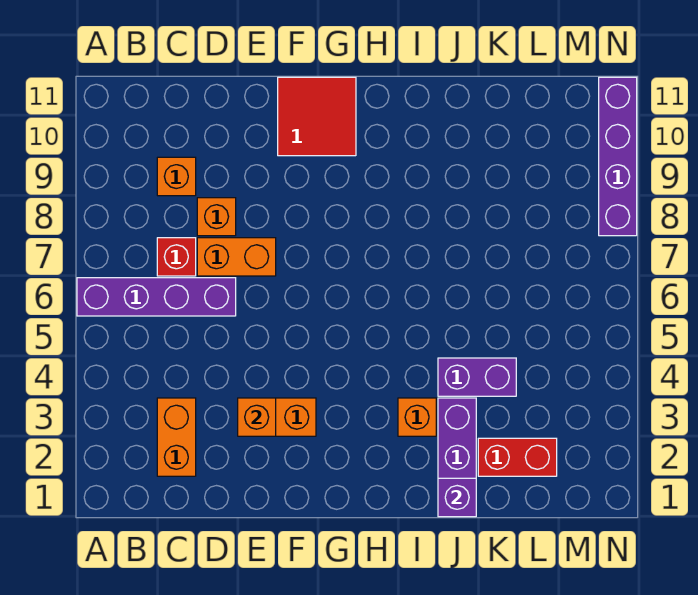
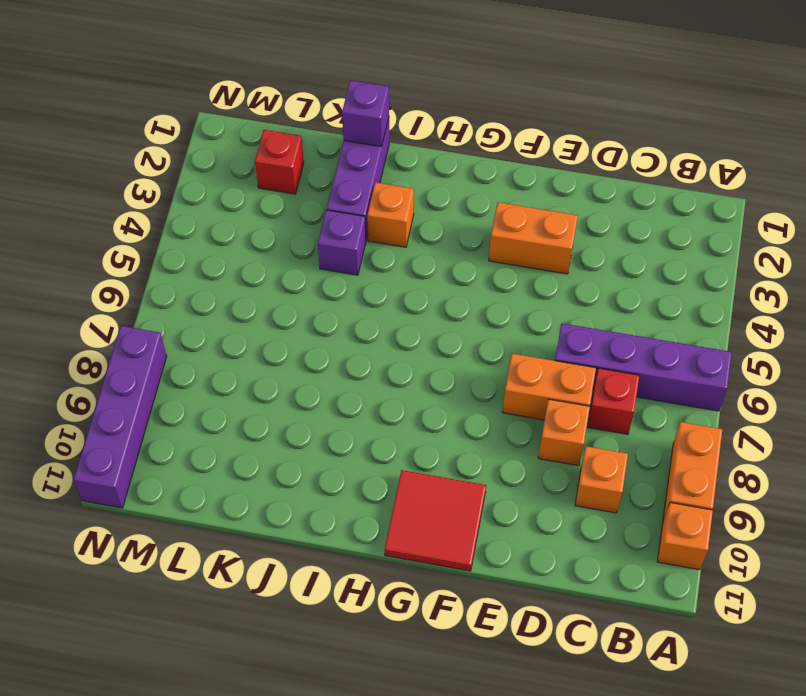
orange brick C2:C3 level 1 -> orange brick A8:A9 level 1
orange brick E3 level 2 -> orange brick A10 level 1
purple brick J4:K4 level 1 -> purple brick J4 level 1
red brick K2:L2 level 1 -> red brick L2 level 1

